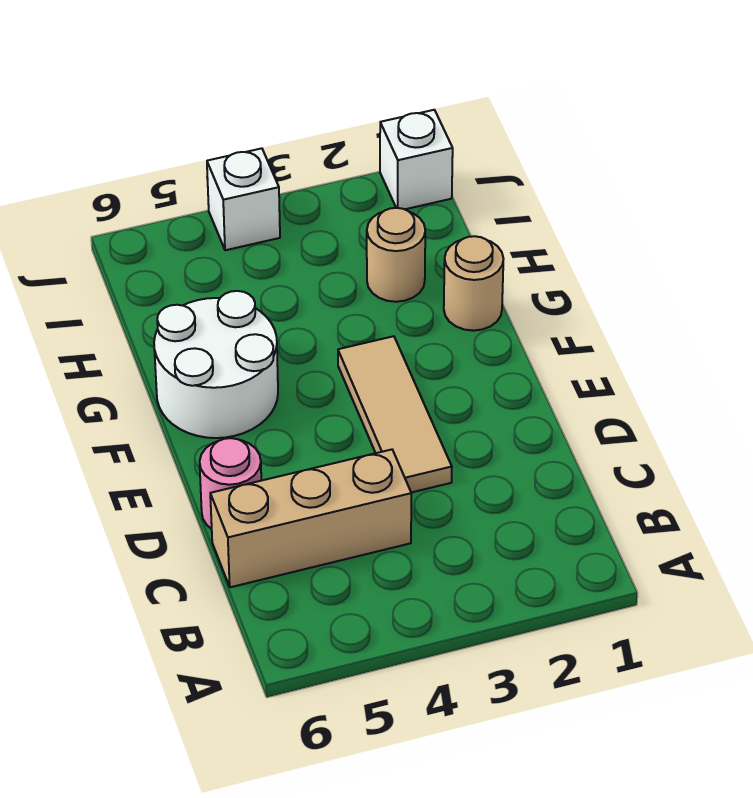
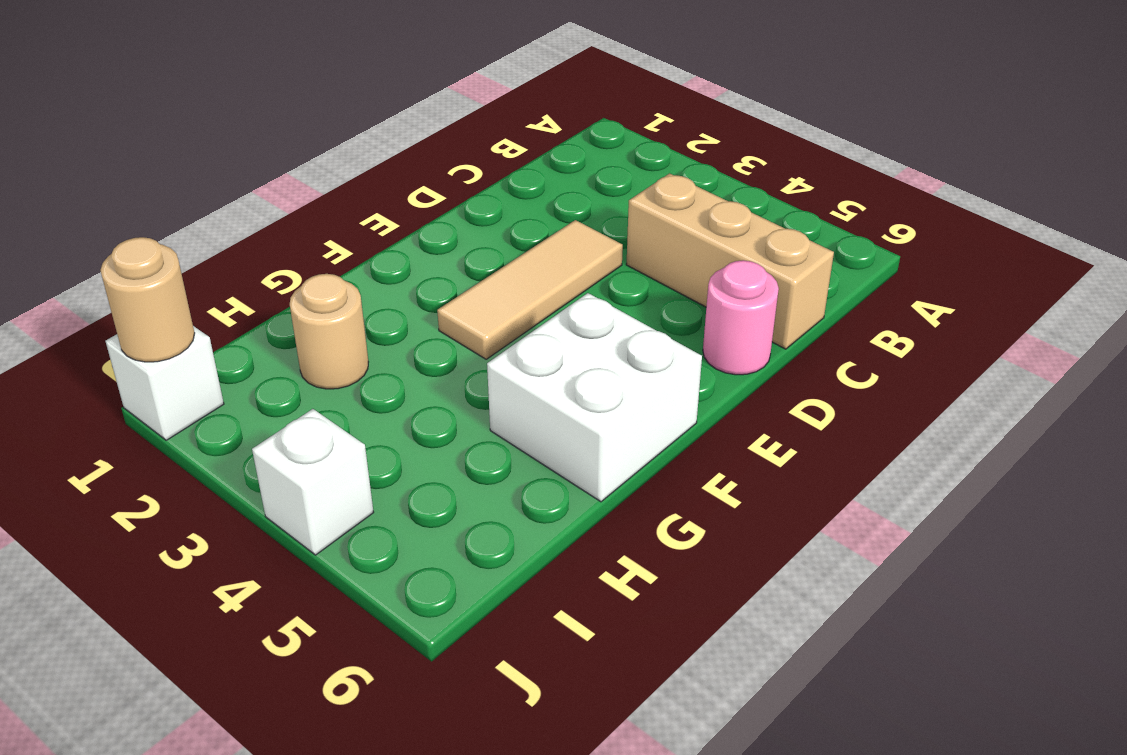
white round brick F5:G6 level 1 -> white brick F5:G6 level 1
tan round brick G1 level 1 -> tan round brick J1 level 2

